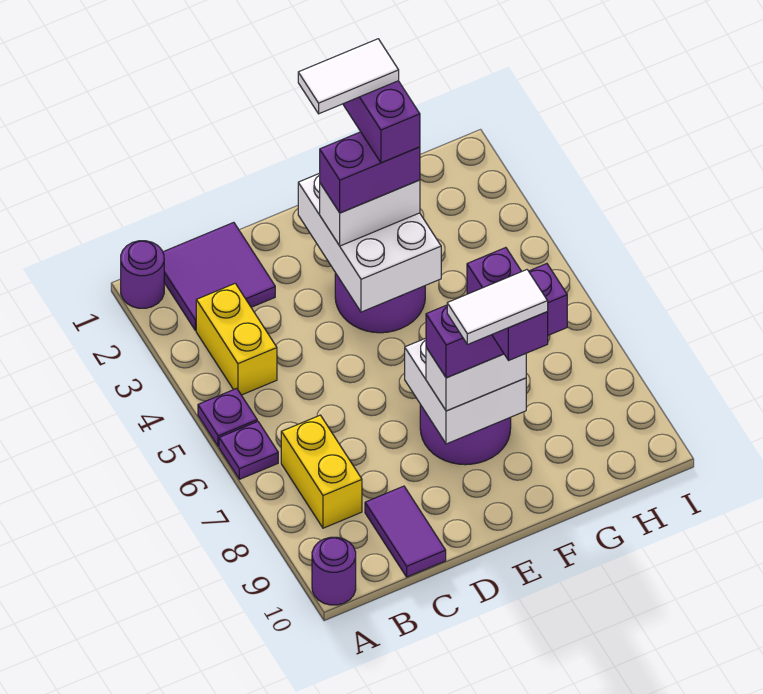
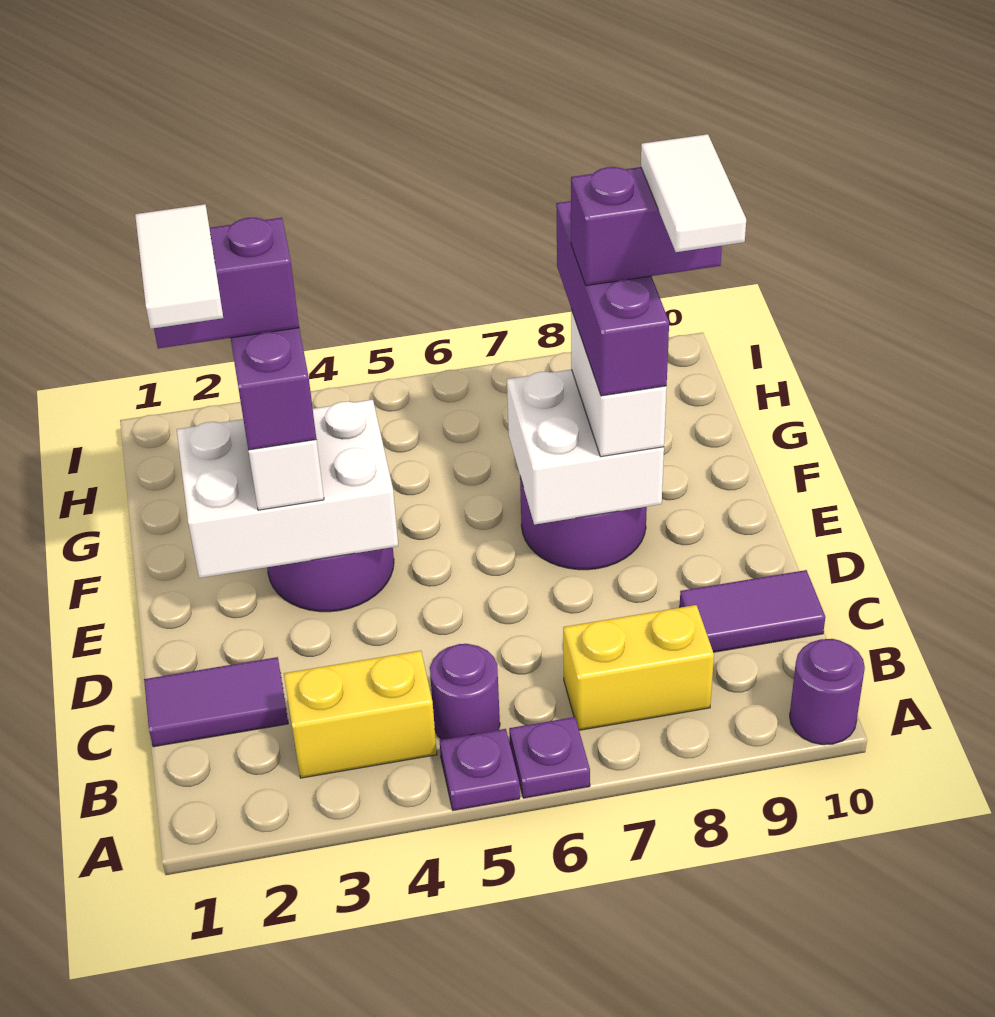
purple round brick A1 level 1 -> purple round brick B5 level 1
purple tile B1:C2 level 1 -> purple tile C1:C2 level 1

